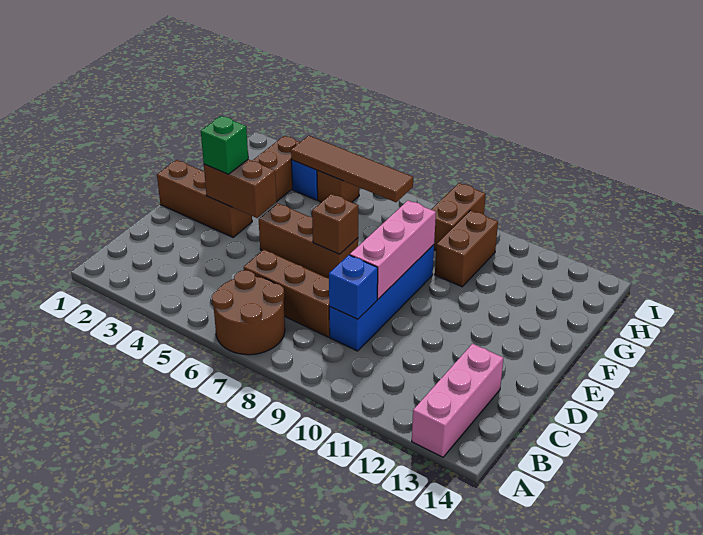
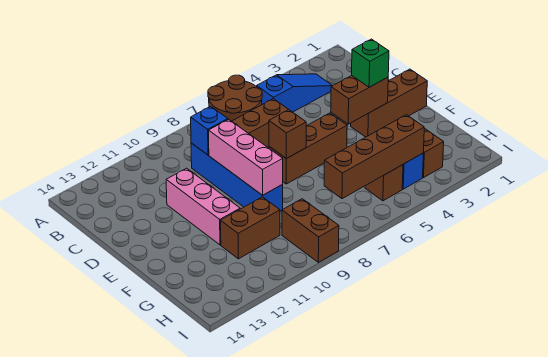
pink brick A13:C13 level 1 -> pink brick D11:F11 level 1
none -> blue slope B3:B5 level 1 top 5
brown brick G10:H10 level 1 -> brown brick G10:G11 level 1
brown tile H4:H7 level 2 -> brown brick H4:H7 level 2

